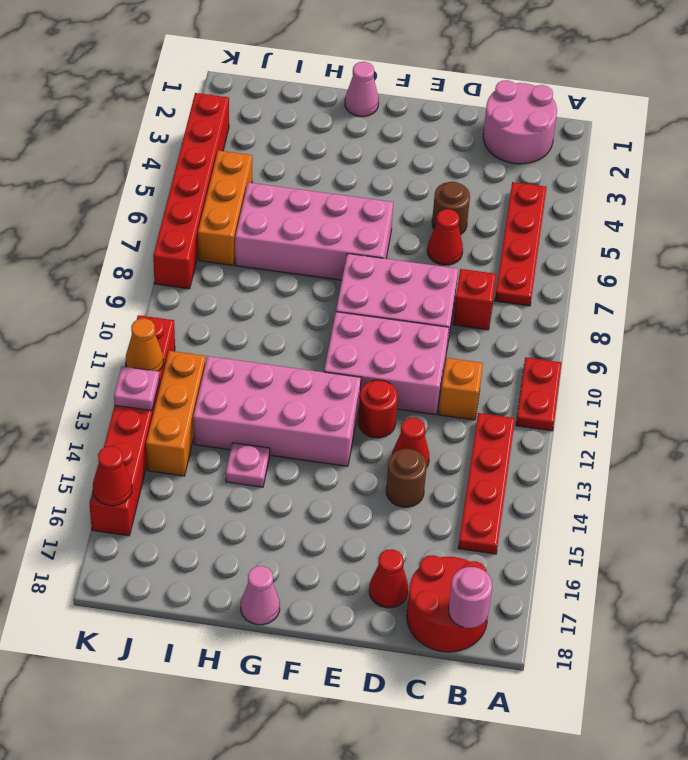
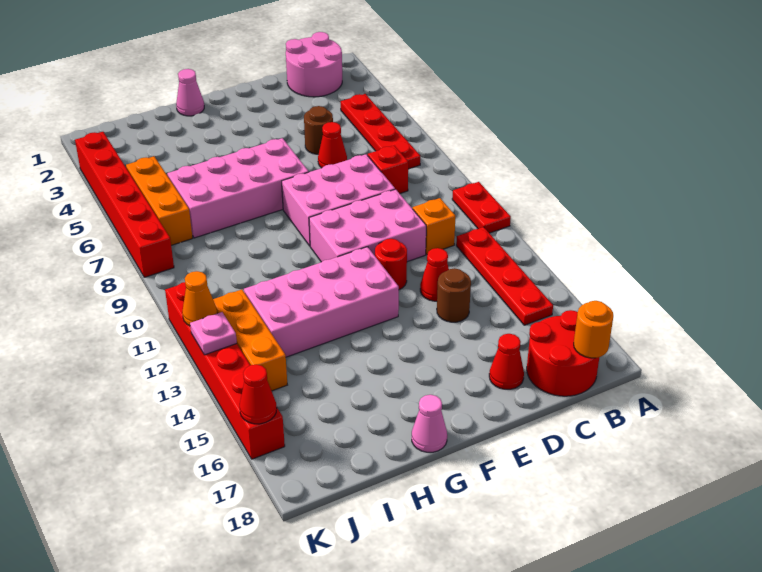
pink round brick B18 level 2 -> orange round brick B18 level 2
pink plate H14 level 1 -> none

